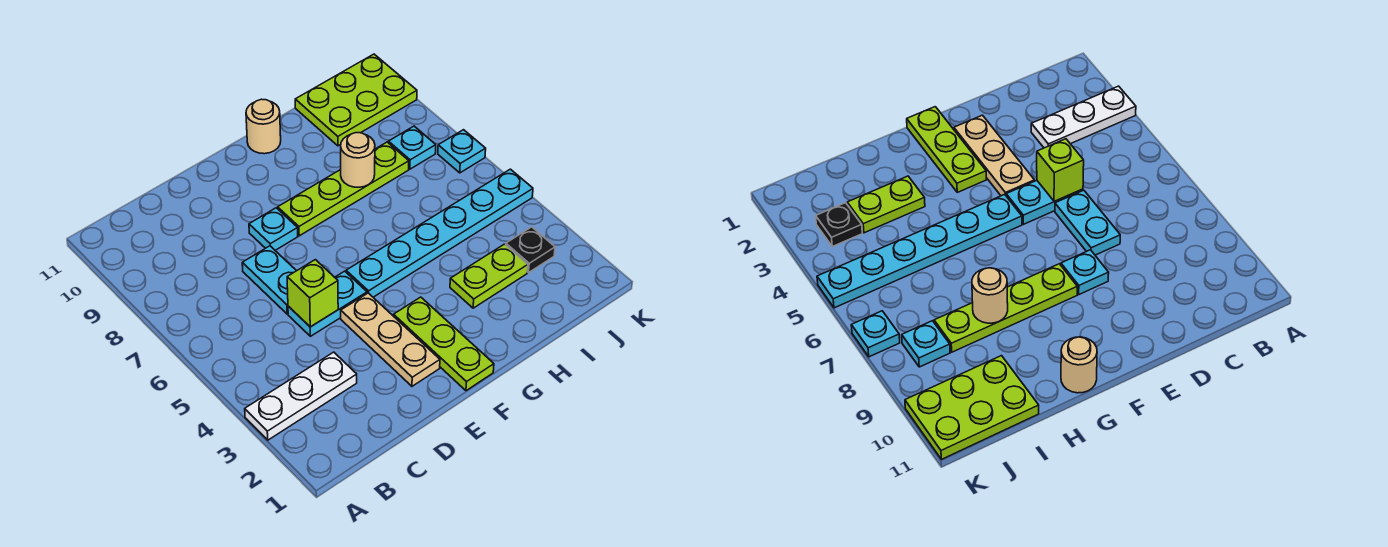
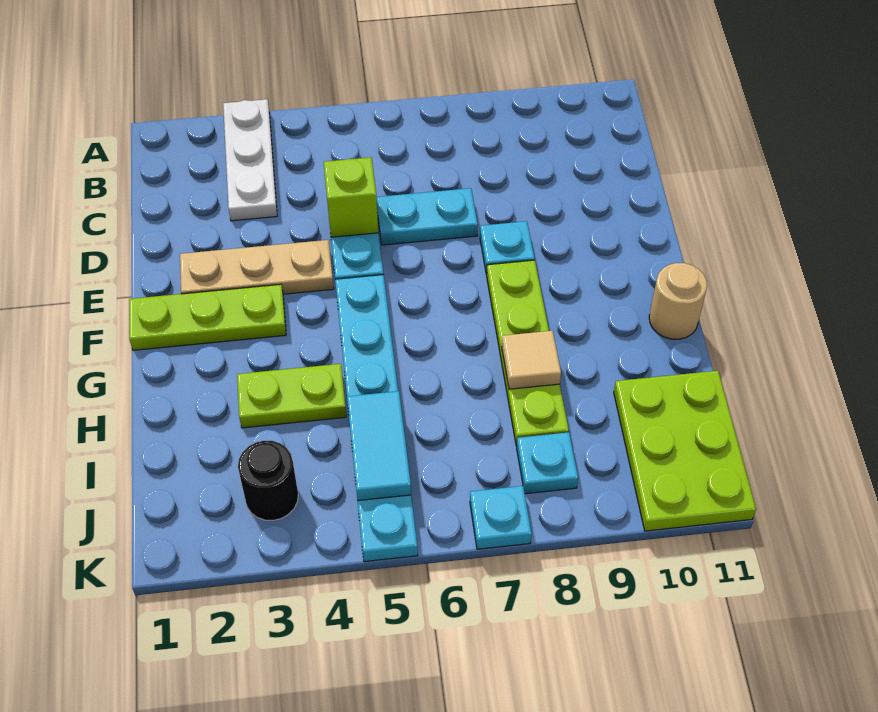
lime plate H3:I3 level 1 -> lime plate H3:H4 level 1
tan round brick H8 level 2 -> tan tile H8 level 2
none -> cyan tile I5:J5 level 2
black plate J3 level 1 -> black round brick J3 level 1

